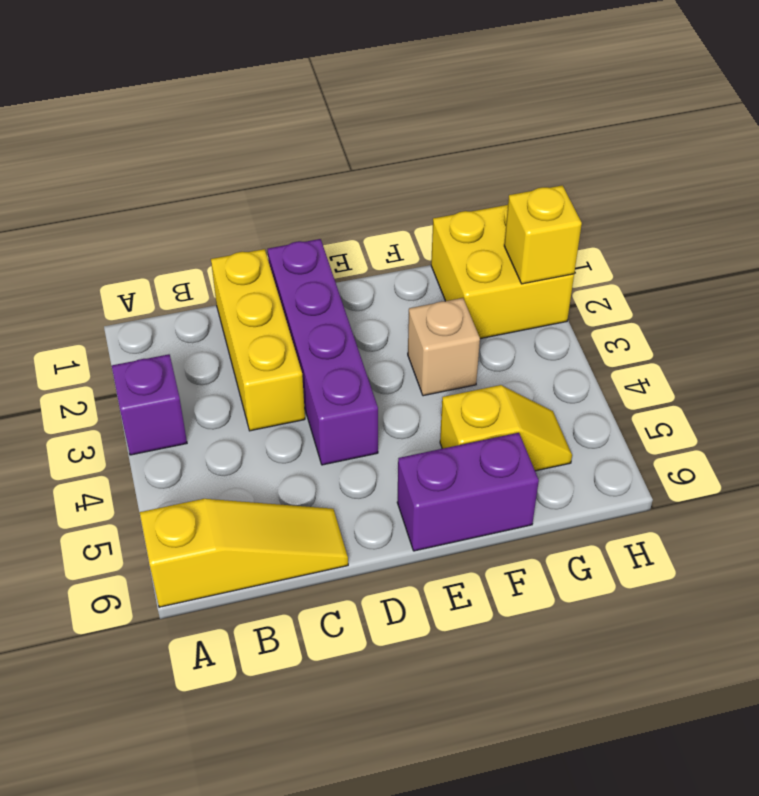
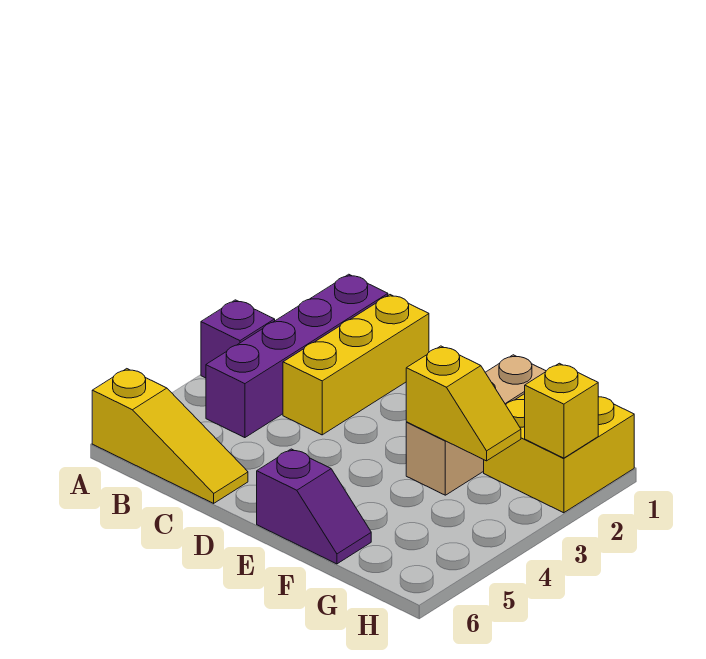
purple brick D1:D4 level 1 -> purple brick B1:B4 level 1
purple brick E6:F6 level 1 -> purple slope E6:F6 level 1 top E
tan brick F3 level 1 -> tan brick F1:F3 level 1
yellow slope F5:G5 level 1 top F -> yellow slope F3:G3 level 2 top F

